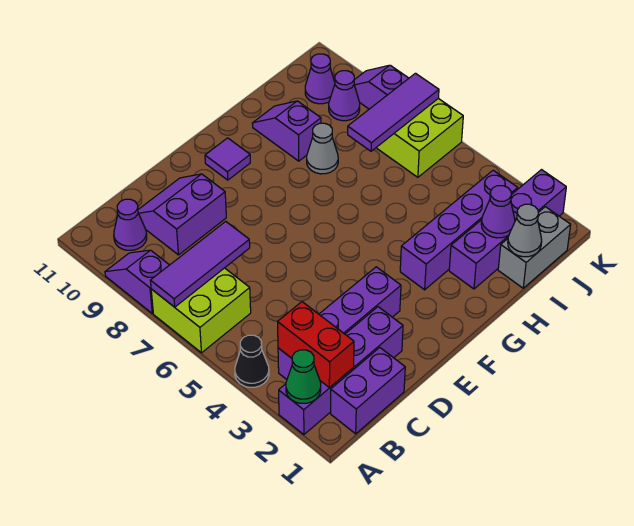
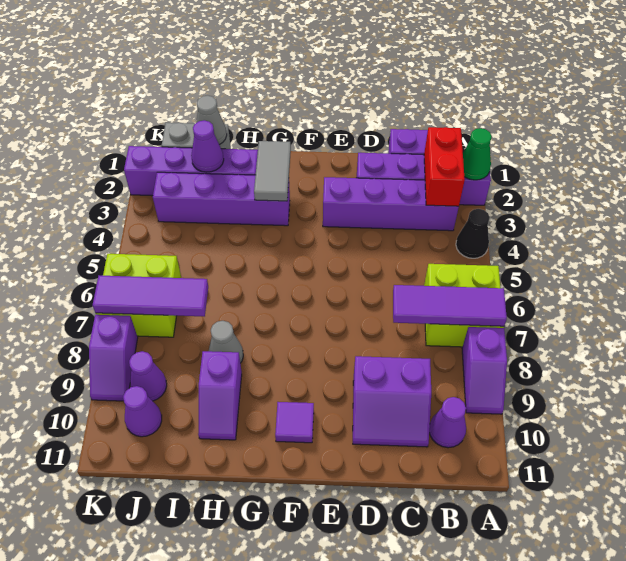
none -> grey tile G2:G3 level 2

